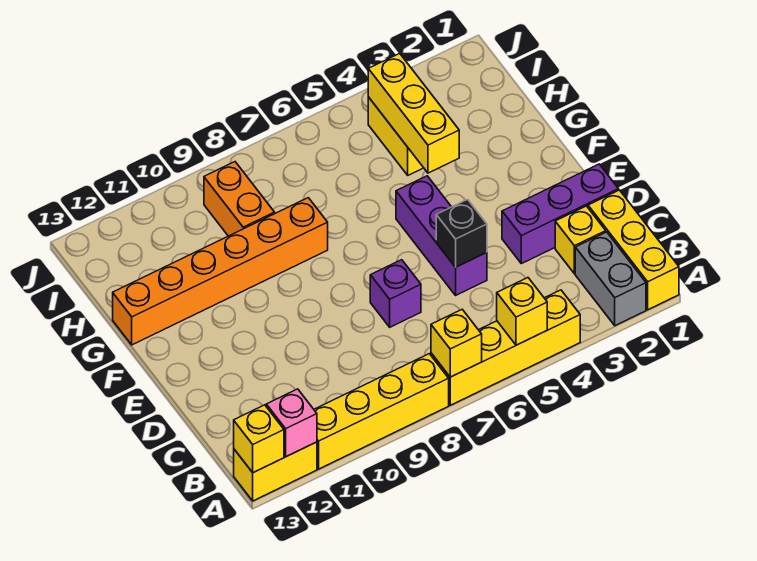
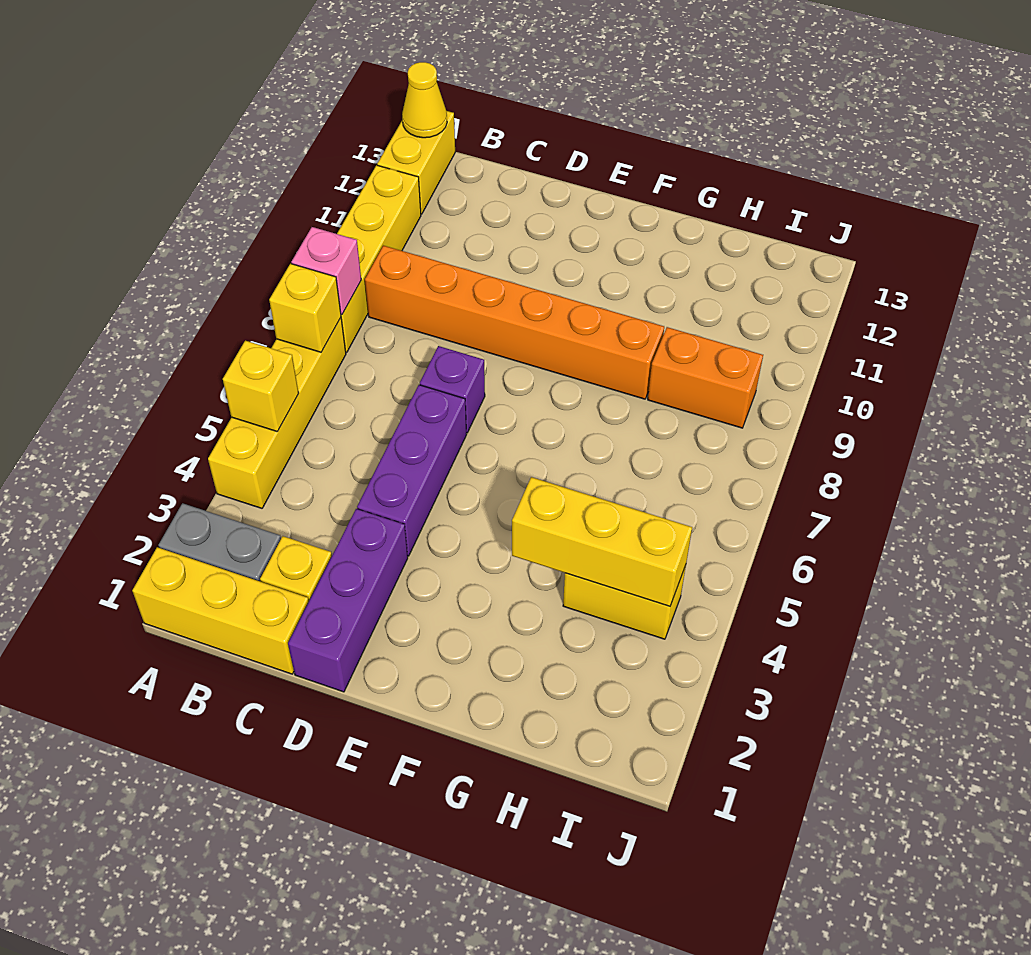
pink brick A12 level 2 -> pink brick A8 level 2
yellow brick A13 level 2 -> yellow cone A13 level 2
purple brick D5:F5 level 1 -> purple brick D4:D6 level 1
black brick D5 level 2 -> none
orange brick G8:G13 level 1 -> orange brick B9:G9 level 1

